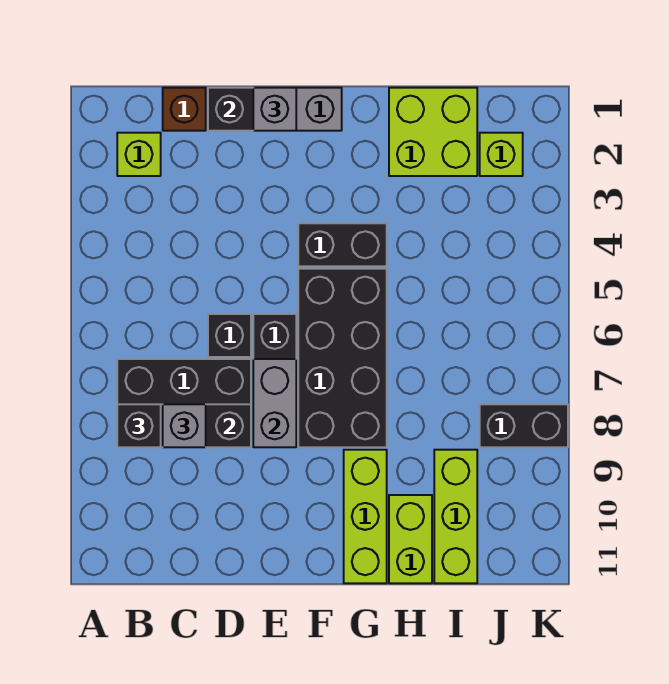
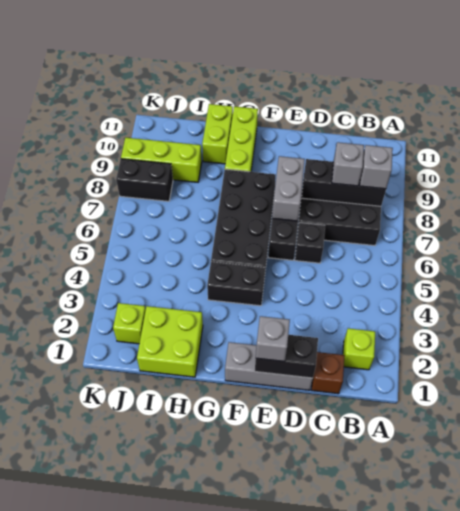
black brick B8 level 3 -> grey brick B8 level 3
lime brick I9:I11 level 1 -> lime brick I9:K9 level 1

